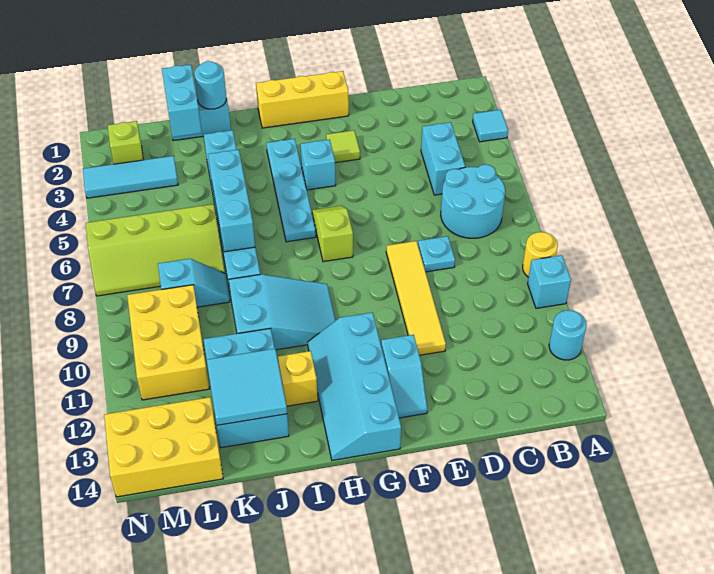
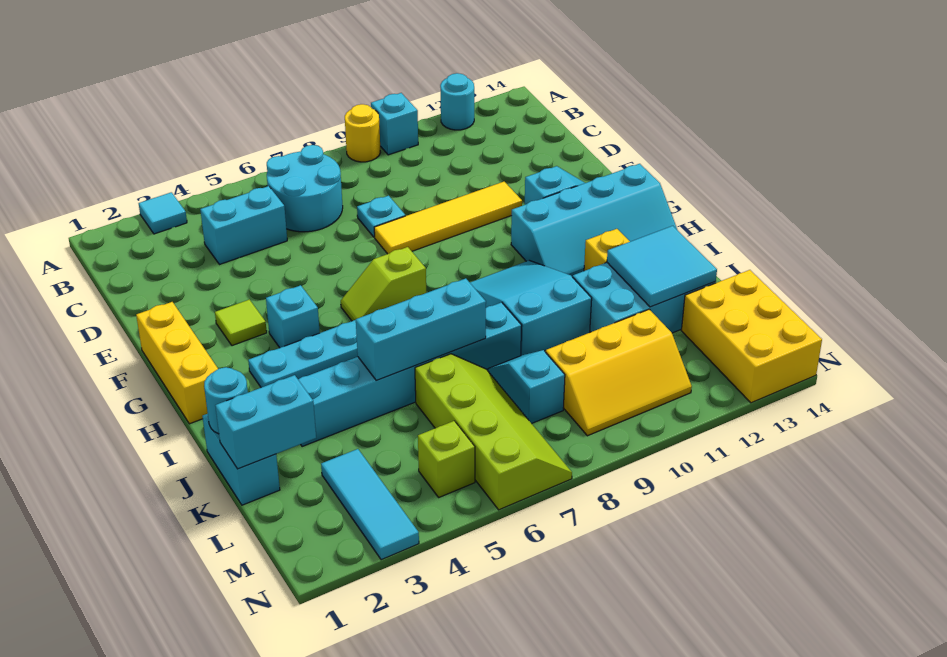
yellow brick L9:M11 level 1 -> yellow slope L9:M11 level 1 top L
lime brick M2 level 1 -> lime brick M5 level 1

